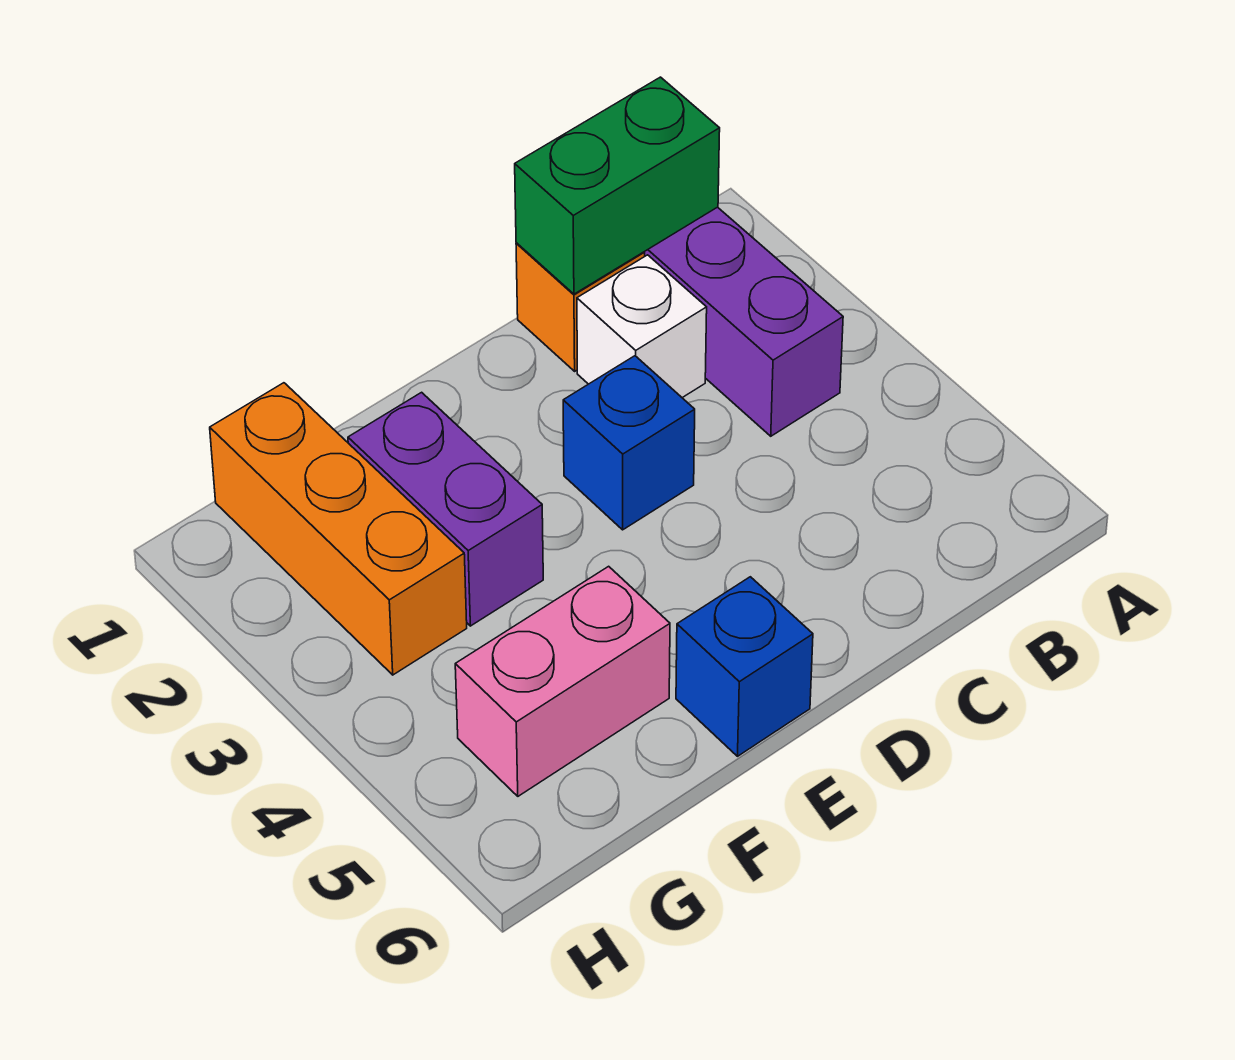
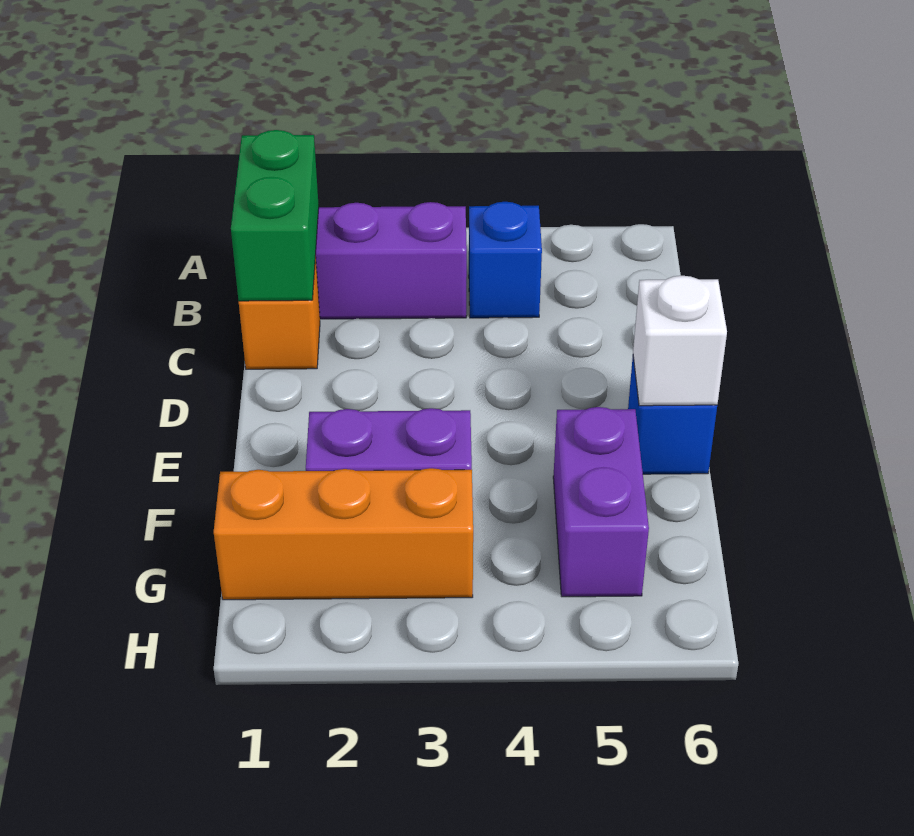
white brick C2 level 1 -> white brick E6 level 2
blue brick D3 level 1 -> blue brick B4 level 1
pink brick F5:G5 level 1 -> purple brick F5:G5 level 1

